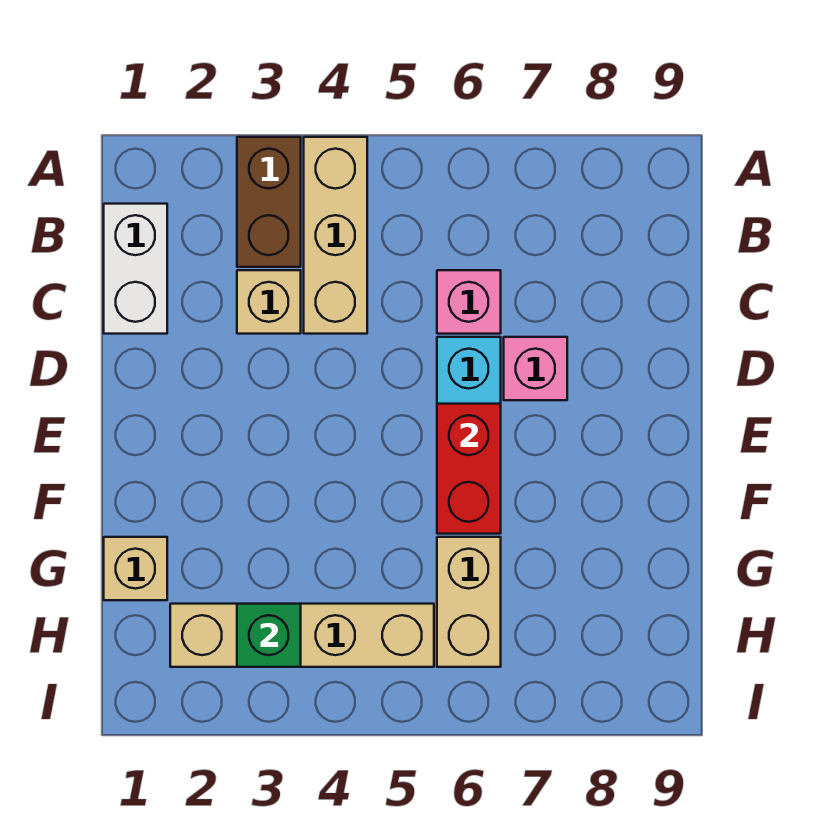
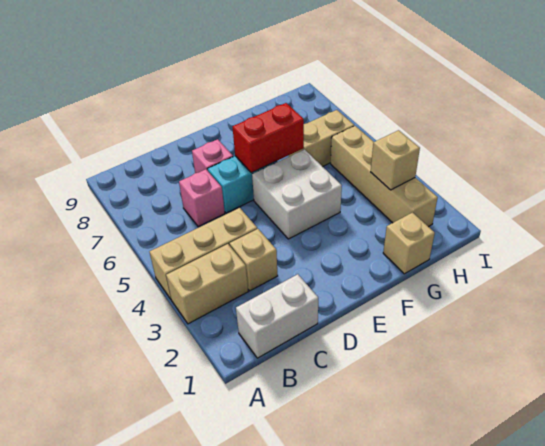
brown brick A3:B3 level 1 -> tan brick A3:B3 level 1
none -> white brick E4:F5 level 1
green brick H3 level 2 -> tan brick H3 level 2

